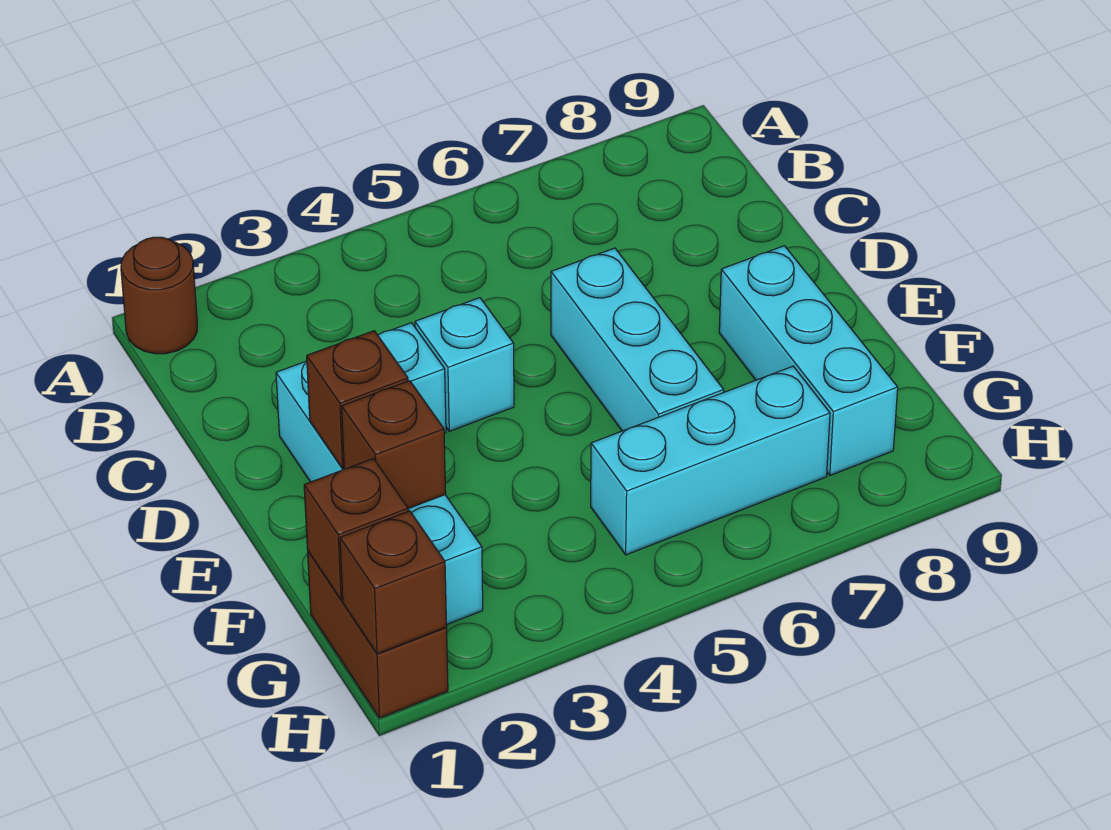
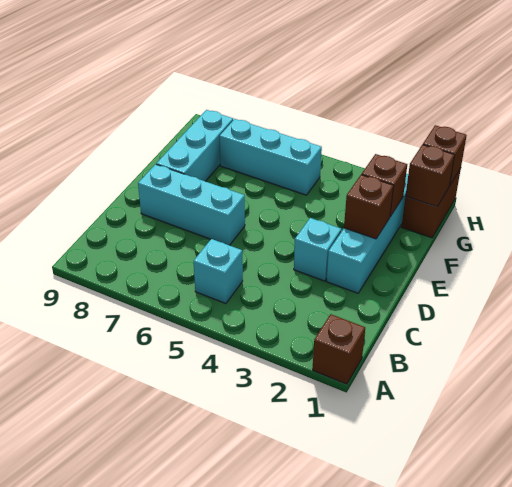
brown round brick A1 level 1 -> brown brick A1 level 1
cyan brick D4 level 1 -> cyan brick B5 level 1
cyan brick D6:F6 level 1 -> cyan brick D6:D8 level 1

